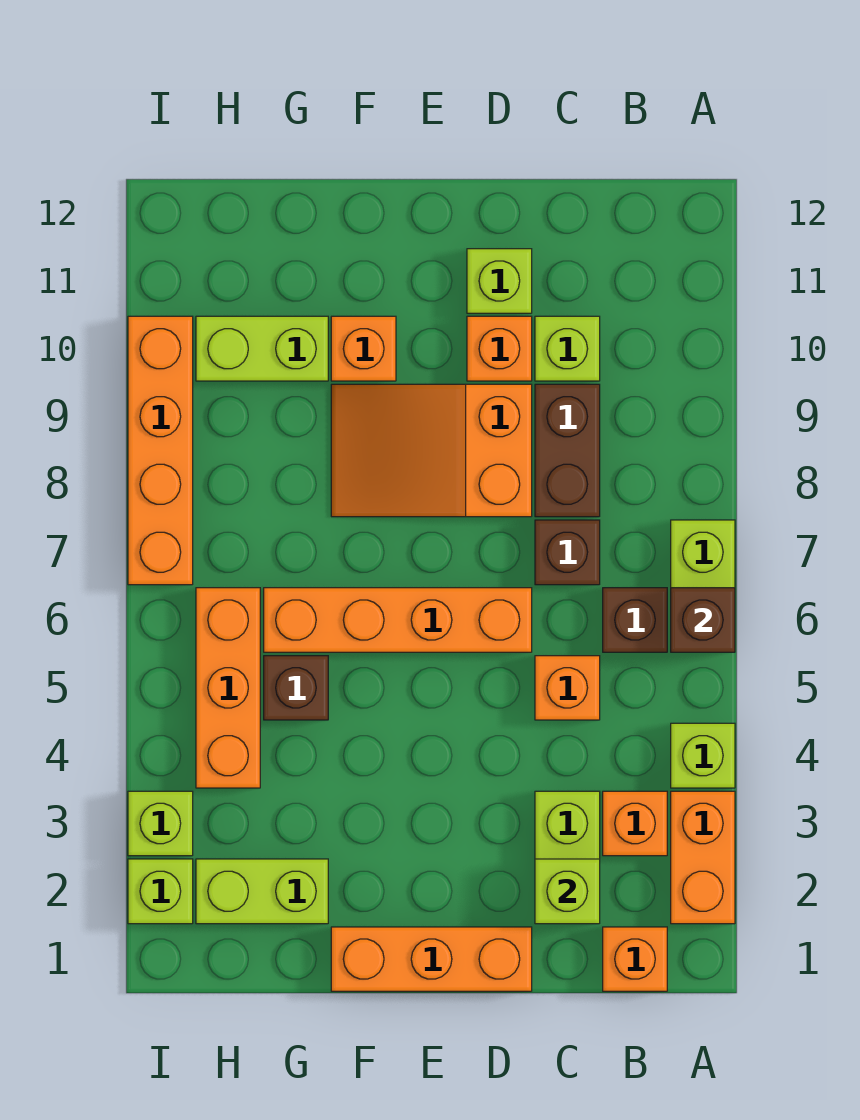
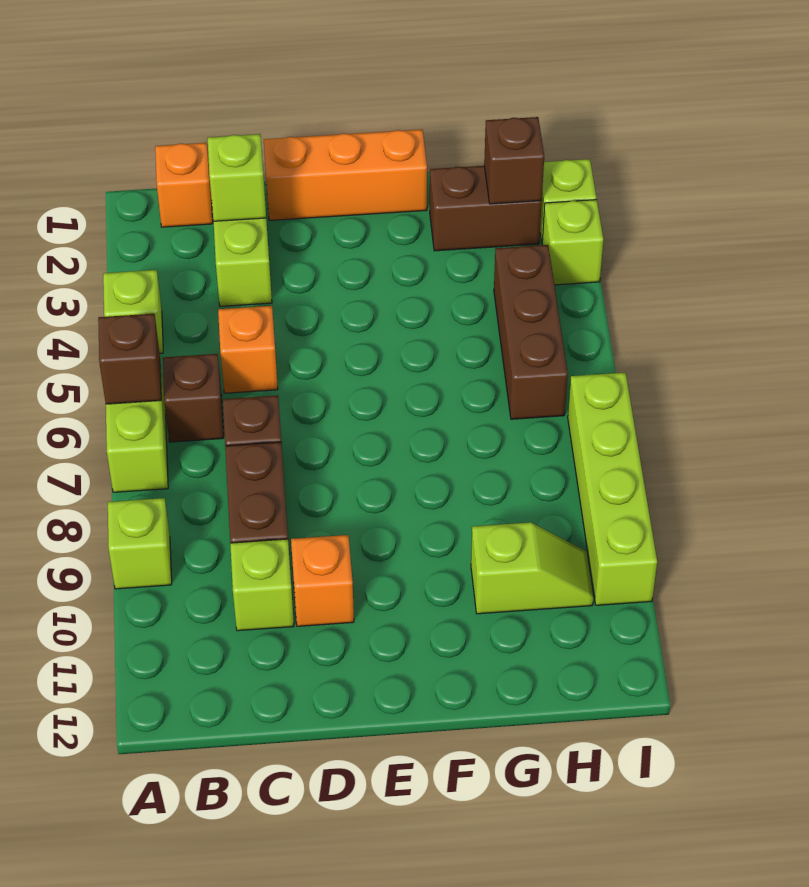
orange brick A2:A3 level 1 -> none
orange brick B3 level 1 -> none
orange brick D6:G6 level 1 -> none
orange slope D8:F9 level 1 top D -> none
lime brick D11 level 1 -> lime brick A9 level 1
orange brick F10 level 1 -> none
lime brick G2:H2 level 1 -> brown brick G2:H2 level 1
brown brick G5 level 1 -> brown brick H2 level 2
lime brick G10:H10 level 1 -> lime slope G10:H10 level 1 top G
orange brick H4:H6 level 1 -> brown brick H4:H6 level 1
orange brick I7:I10 level 1 -> lime brick I7:I10 level 1

